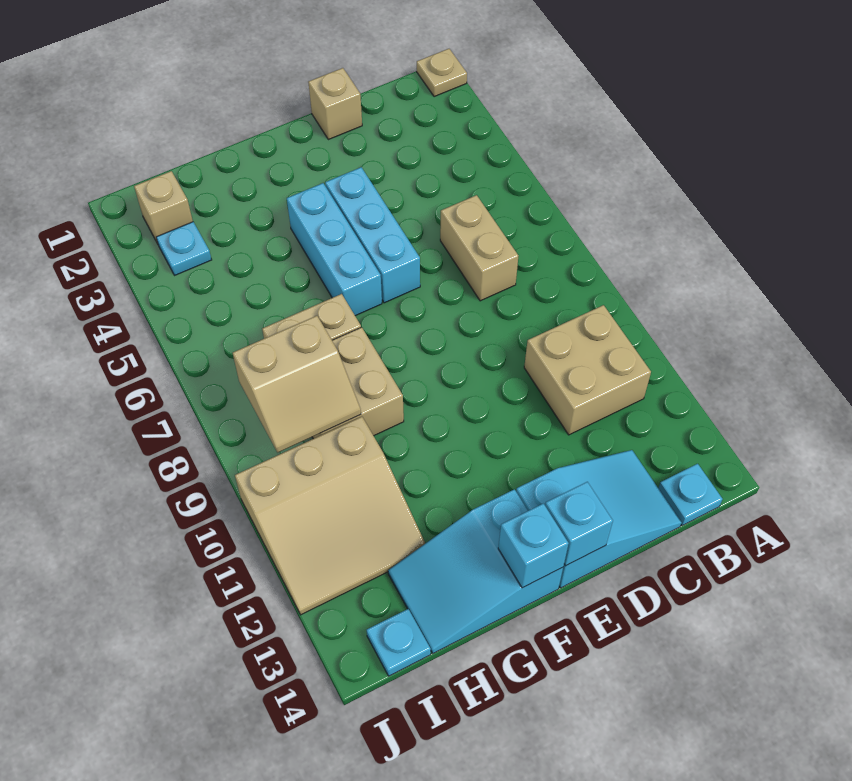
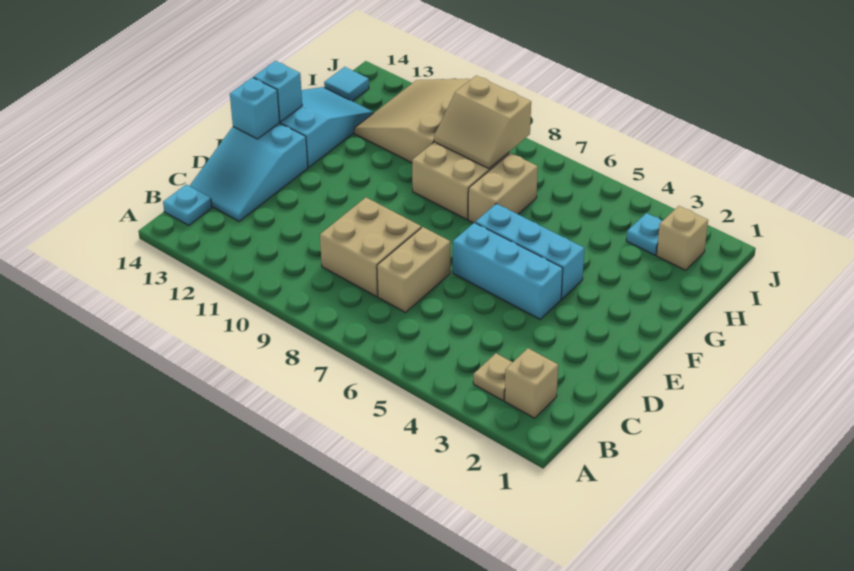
tan plate A1 level 1 -> tan plate B3 level 1
tan brick B10:C11 level 1 -> tan brick C8:D9 level 1
tan brick C6:C7 level 1 -> tan brick C7:D7 level 1
tan brick D1 level 1 -> tan brick B2 level 1
tan slope H8:I9 level 2 top 8 -> tan slope H8:I9 level 2 top I
cyan plate I14 level 1 -> cyan tile I14 level 1

